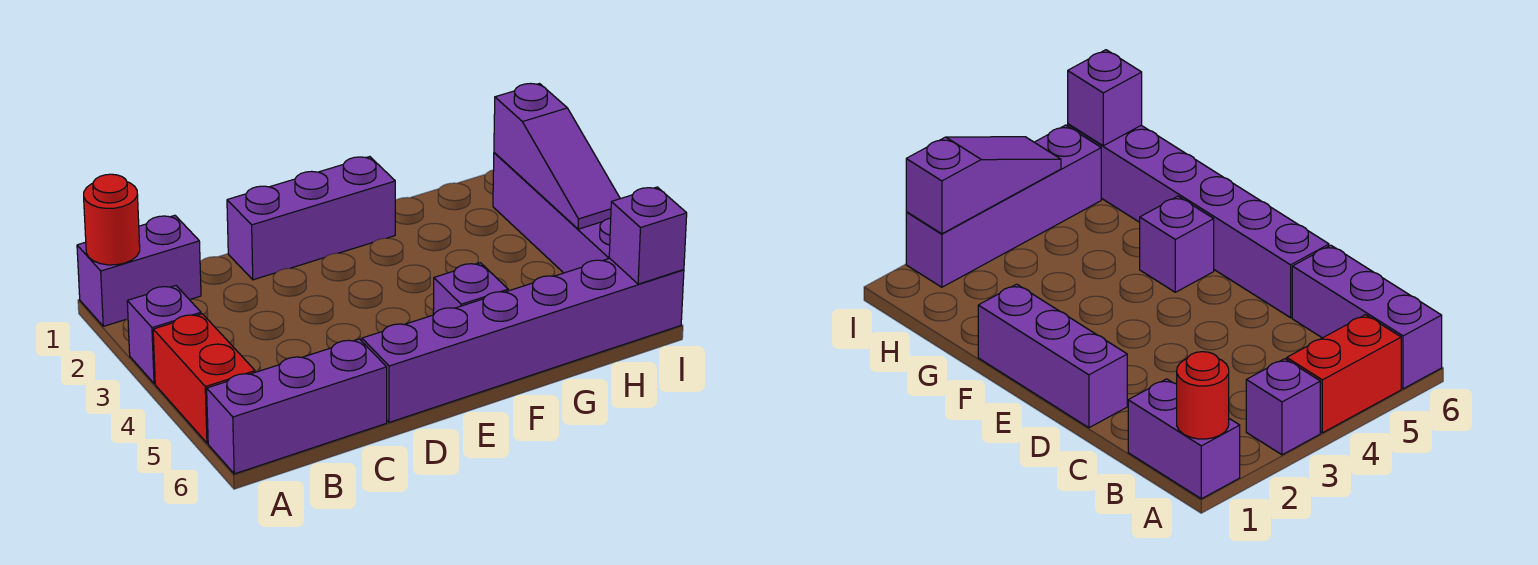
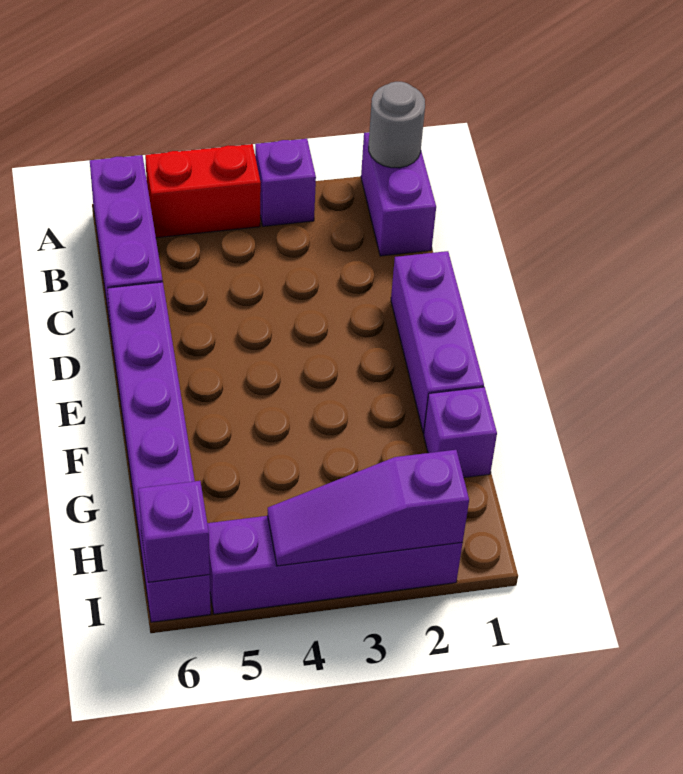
red round brick A1 level 2 -> grey round brick A1 level 2
purple brick F5 level 1 -> purple brick G1 level 1

